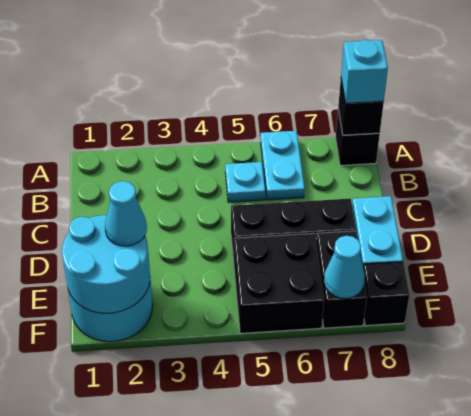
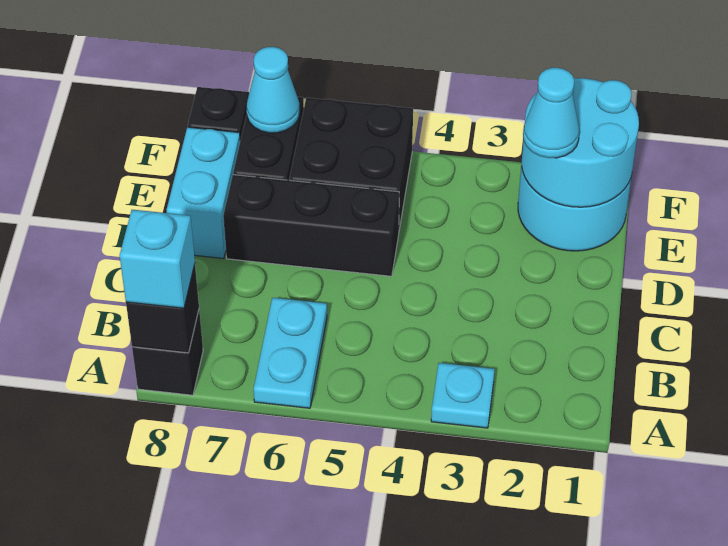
cyan plate B5 level 1 -> cyan plate A3 level 1

